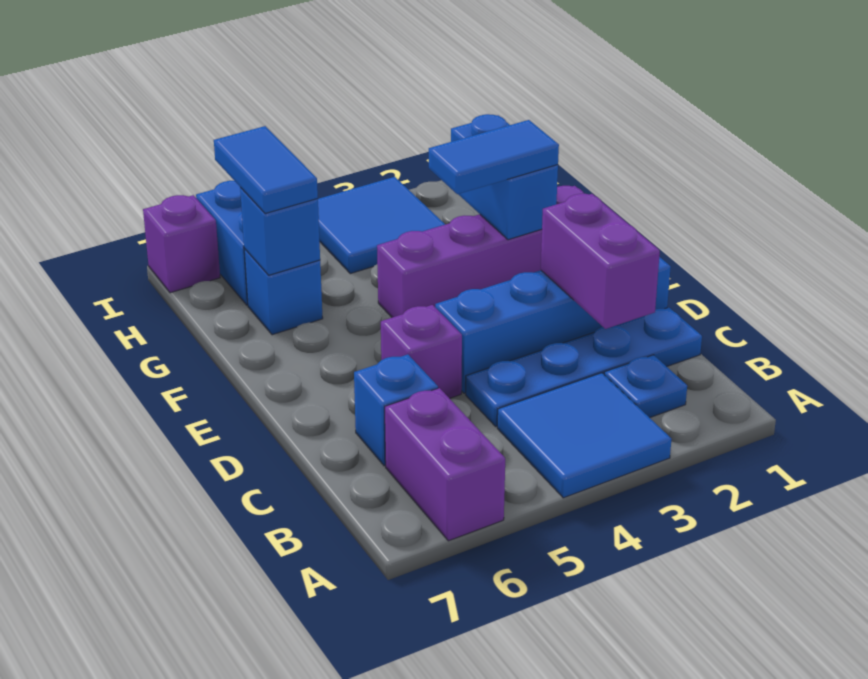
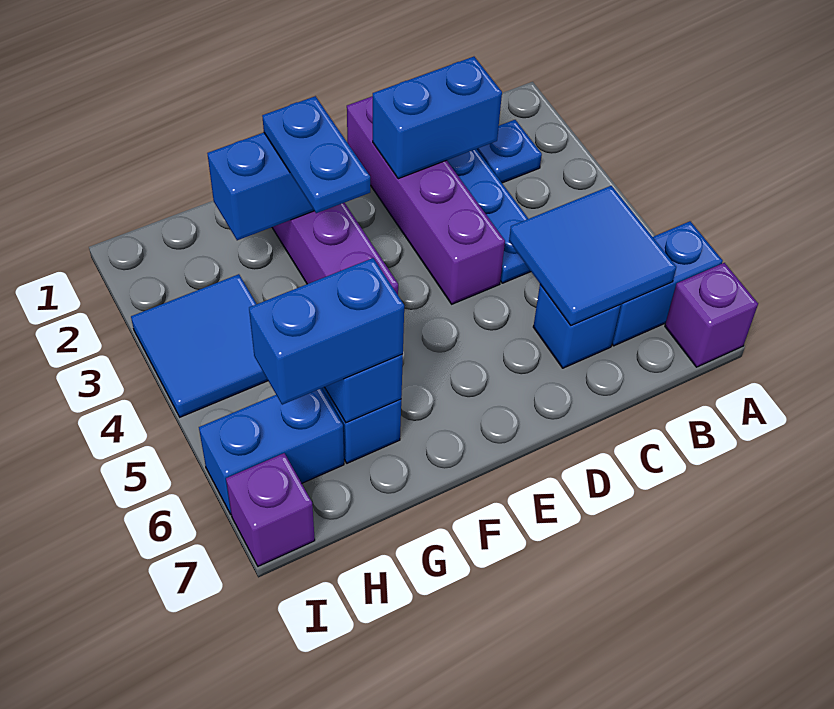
blue tile A3:B4 level 1 -> blue tile B5:C6 level 2
purple brick A6:B6 level 1 -> blue brick A6:B6 level 1
purple brick C2:D2 level 2 -> blue brick C2:D2 level 2
blue brick D1:D4 level 1 -> purple brick D1:D4 level 1
purple brick D5 level 1 -> purple brick A7 level 1
blue tile F2:F3 level 3 -> blue plate F2:F3 level 3
blue tile G6:H6 level 3 -> blue brick G6:H6 level 3

